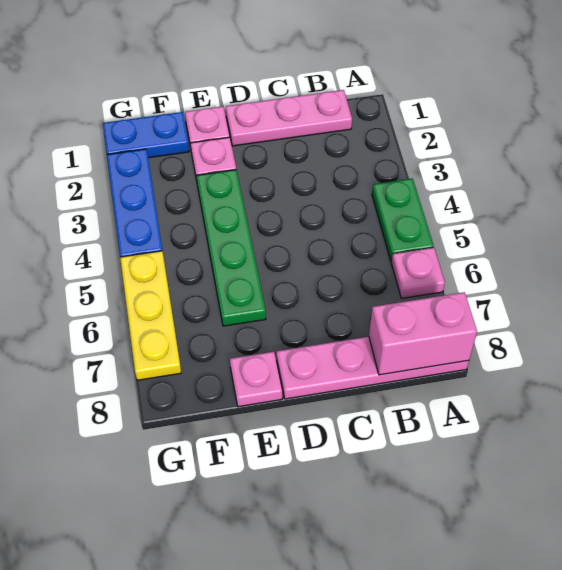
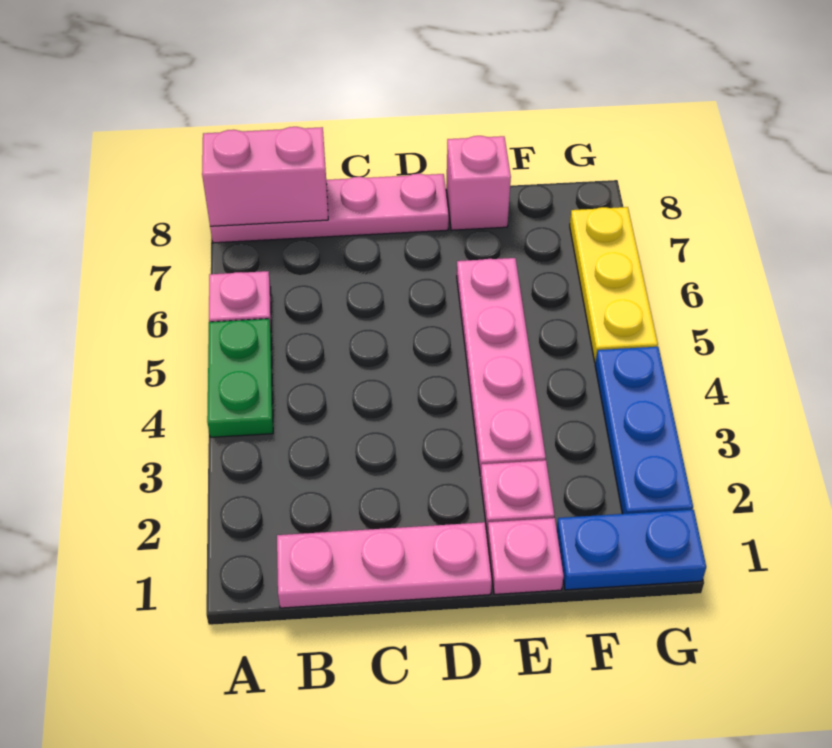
green plate E3:E6 level 1 -> pink plate E3:E6 level 1
pink plate E8 level 1 -> pink brick E8 level 1

